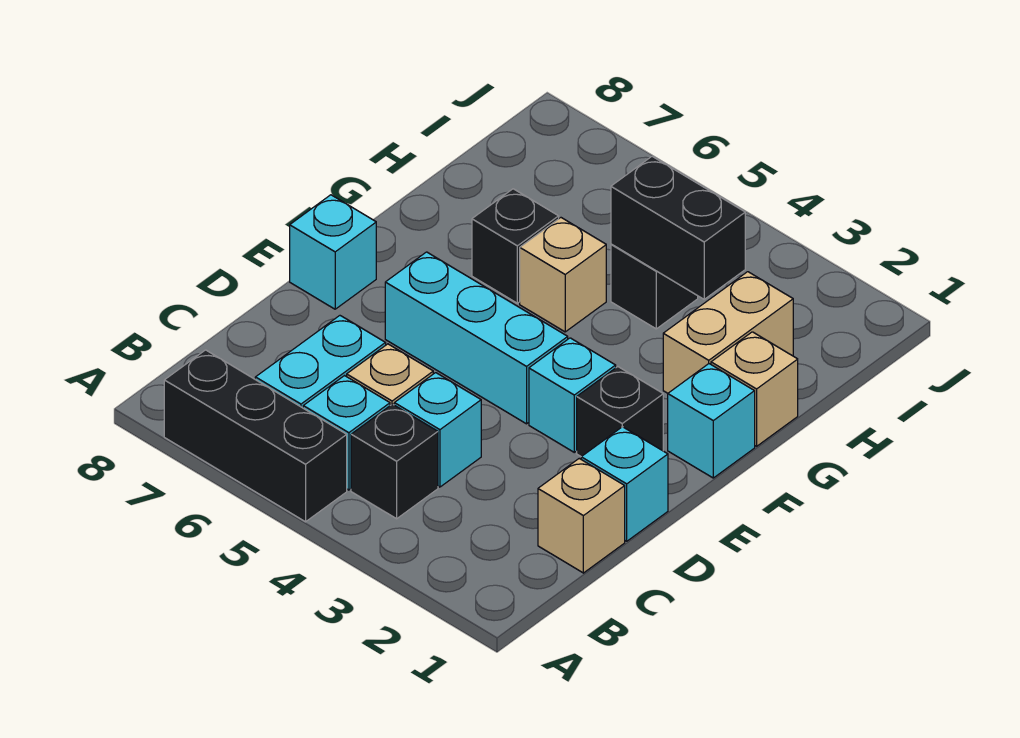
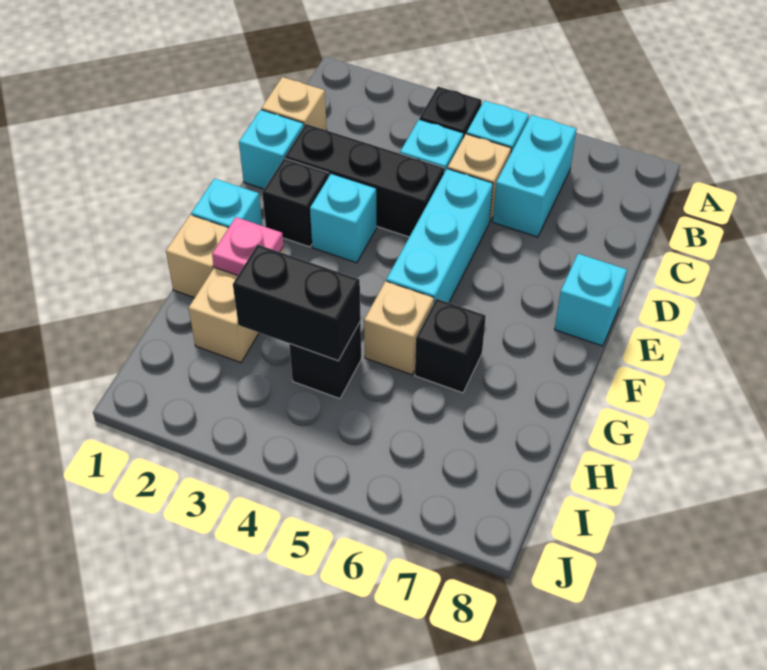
black brick A5:A7 level 1 -> black brick D2:D4 level 1
cyan brick E4:E6 level 1 -> cyan brick D5:F5 level 1
none -> pink plate G2 level 2

